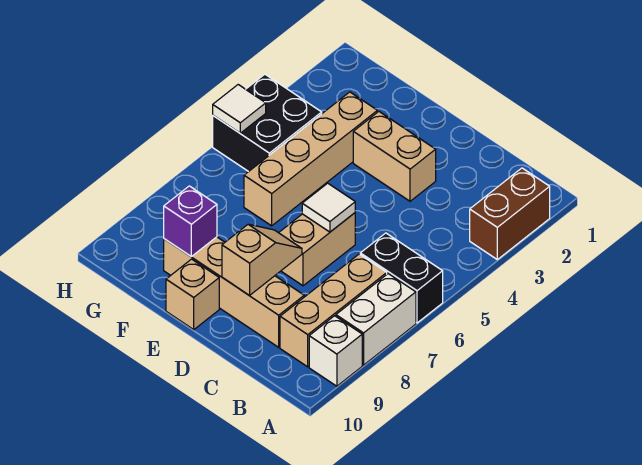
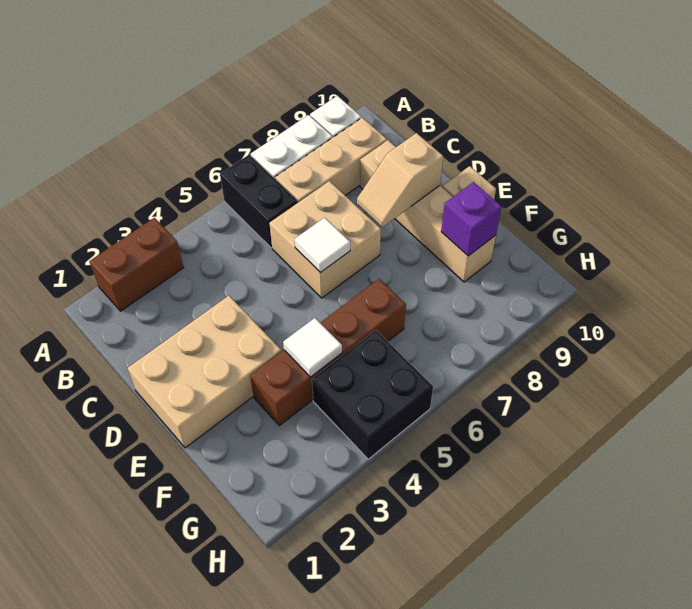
tan brick D3:E3 level 1 -> tan brick D1:E3 level 1
tan brick D6:D7 level 1 -> tan brick C6:D7 level 1
tan brick F3:F6 level 1 -> brown brick F3:F6 level 1
white tile H5 level 2 -> white tile F4 level 2

